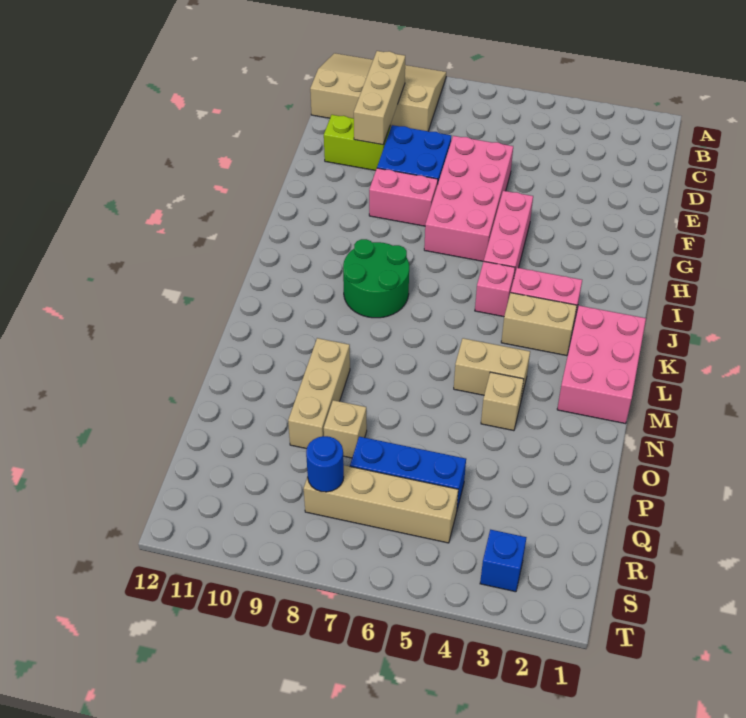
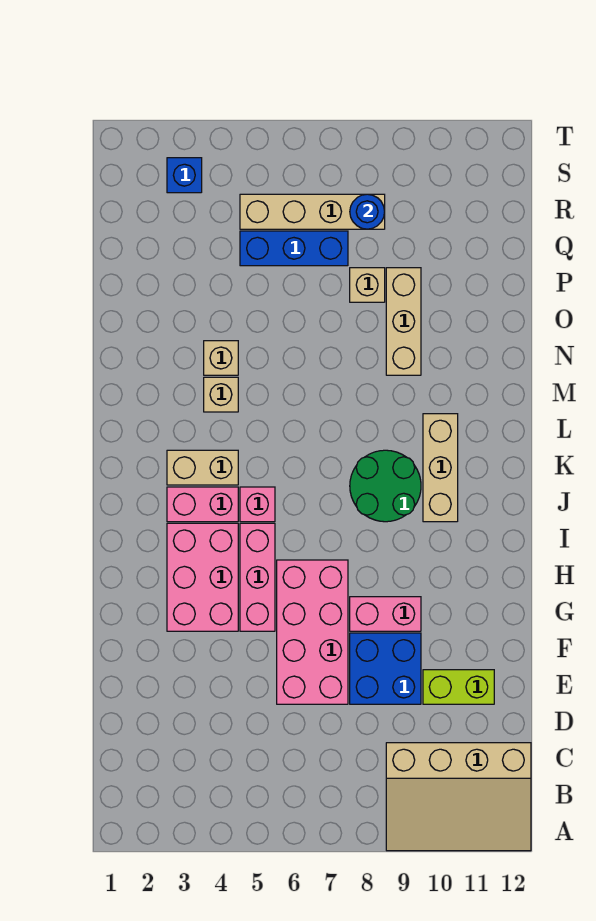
tan brick C10:E10 level 2 -> tan brick J10:L10 level 1
pink brick K1:M2 level 1 -> pink brick G3:I4 level 1
tan brick M4:M5 level 1 -> tan brick M4 level 1

